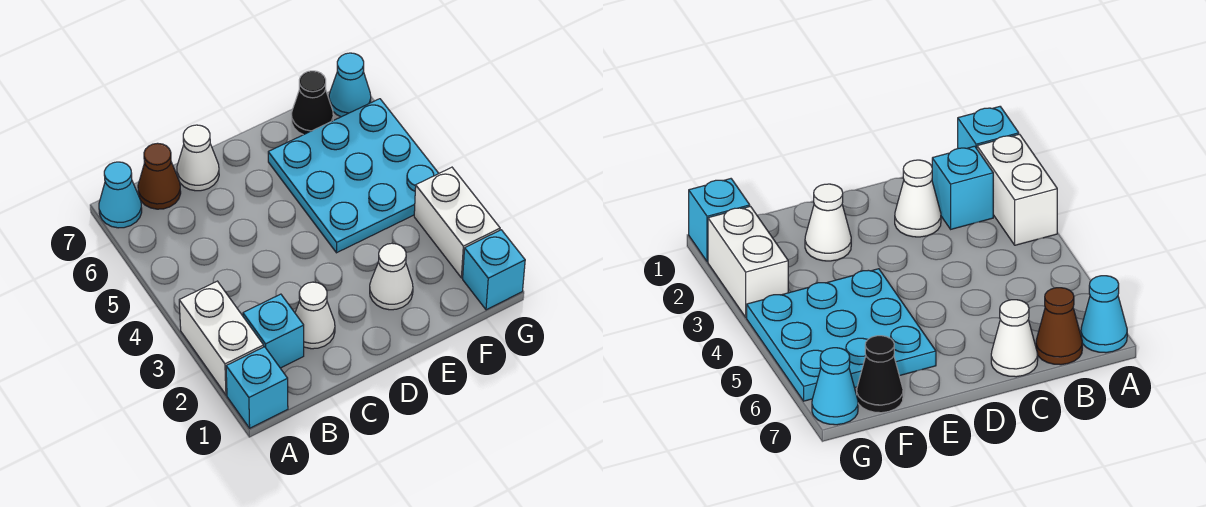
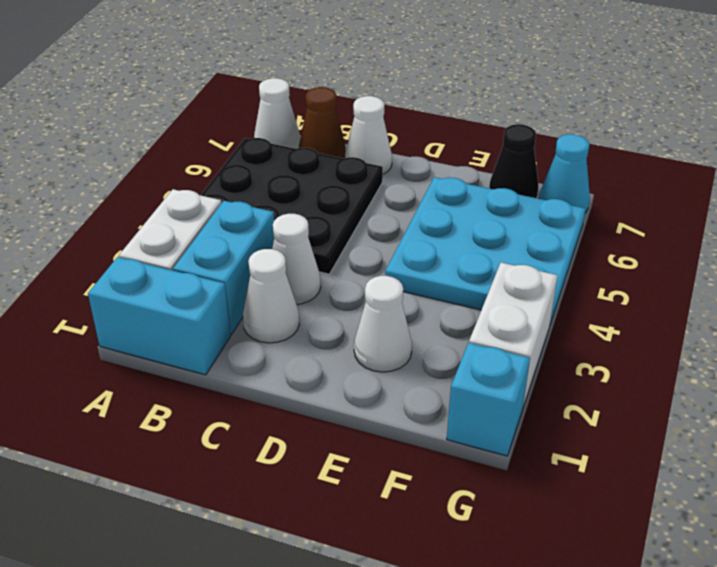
cyan brick A1 level 1 -> cyan brick A1:B1 level 1
none -> black plate A4:C6 level 1
cyan cone A7 level 1 -> white cone A7 level 1
cyan brick B2 level 1 -> cyan brick B2:B3 level 1
none -> white cone C3 level 1

